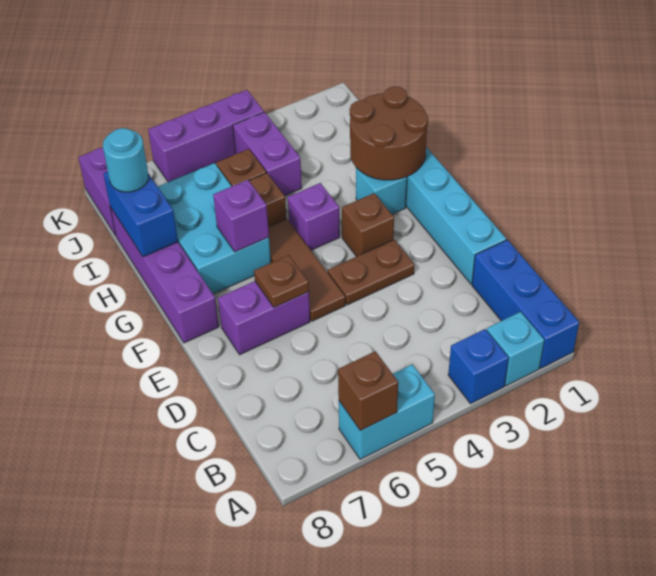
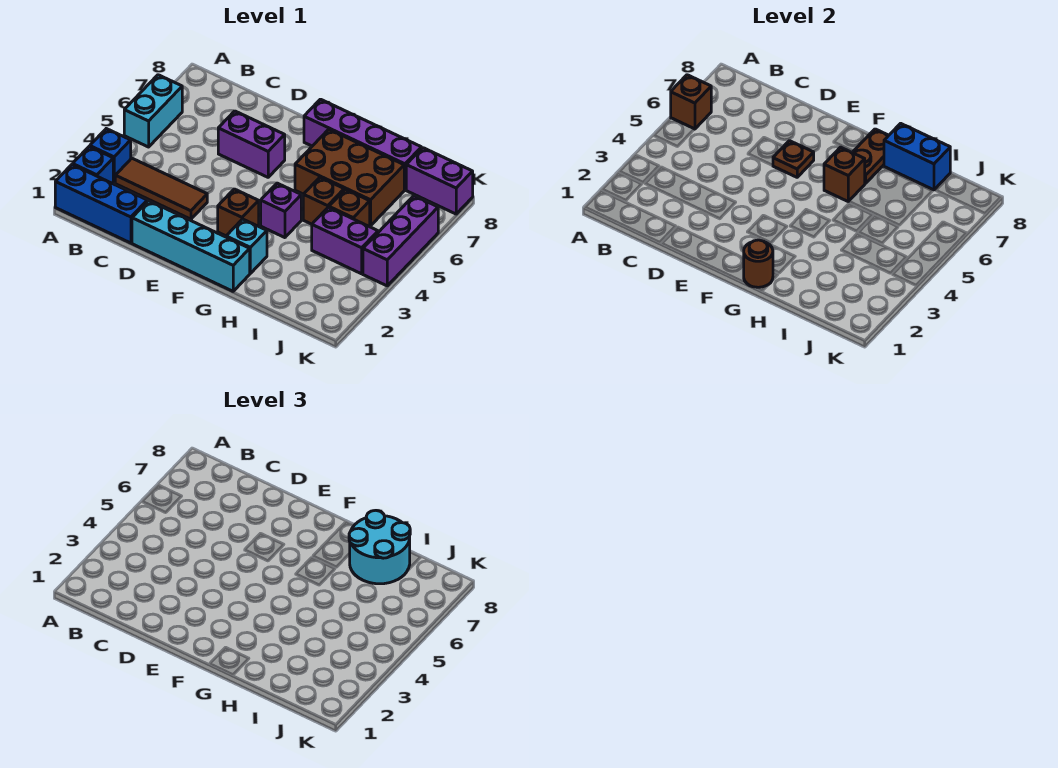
cyan brick A2 level 1 -> blue brick A2 level 1
brown plate E3:E4 level 1 -> brown plate G7:G8 level 2
brown tile E5:G5 level 1 -> brown tile B3:D3 level 1
purple brick E6:E7 level 1 -> purple brick D6:E6 level 1
brown round brick G1:H2 level 2 -> brown round brick G1 level 2
cyan brick G6:I7 level 1 -> brown brick G6:I7 level 1
purple brick G6 level 2 -> brown brick G6 level 2
cyan round brick I8 level 3 -> cyan round brick H7:I8 level 3

